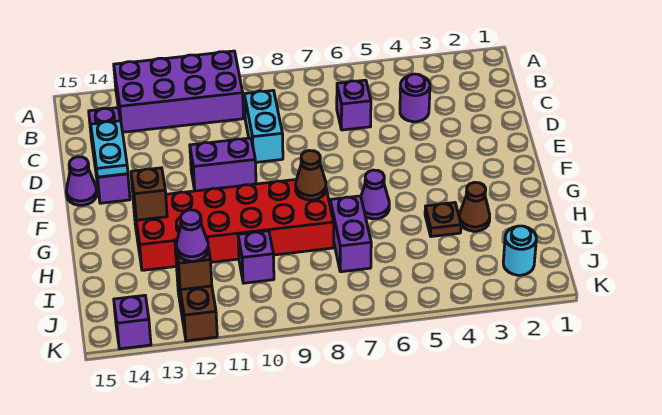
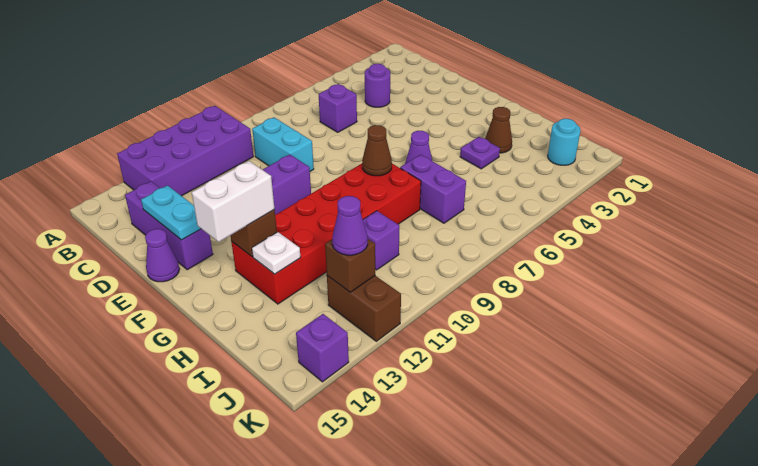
none -> white brick G13:G14 level 3
brown plate H4 level 1 -> purple plate H4 level 1
none -> white plate H13 level 2

